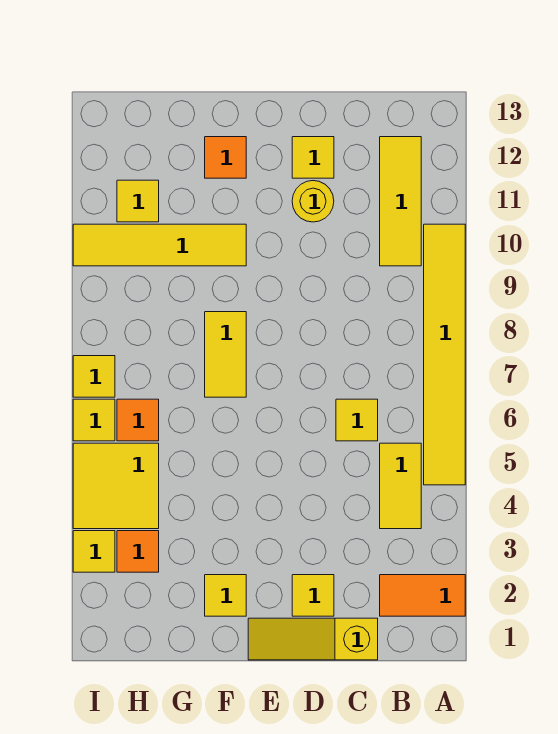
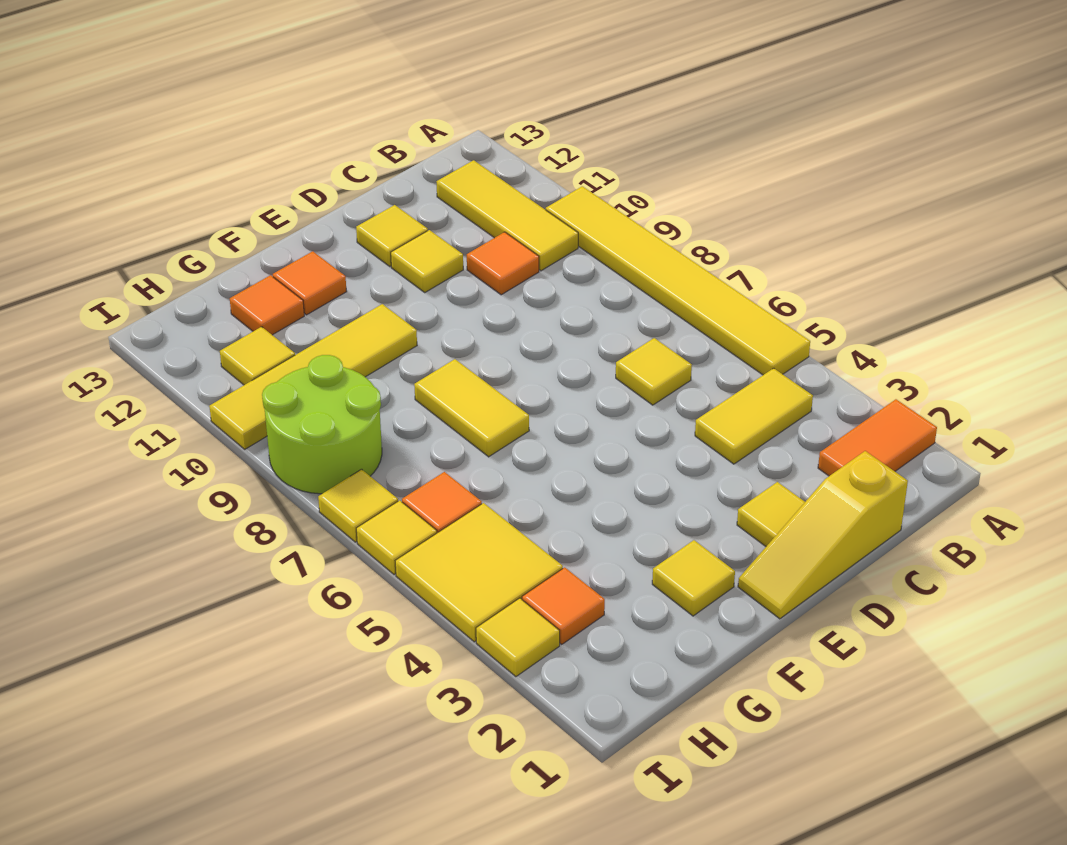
yellow tile B4:B5 level 1 -> yellow tile B4:C4 level 1
none -> orange tile C10 level 1
yellow round brick D11 level 1 -> yellow tile D11 level 1
none -> orange tile G12 level 1
none -> lime round brick H8:I9 level 1

